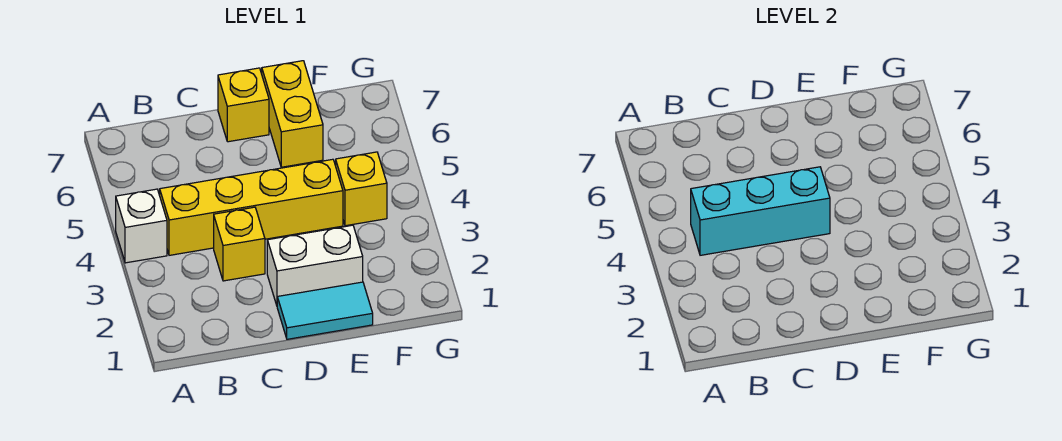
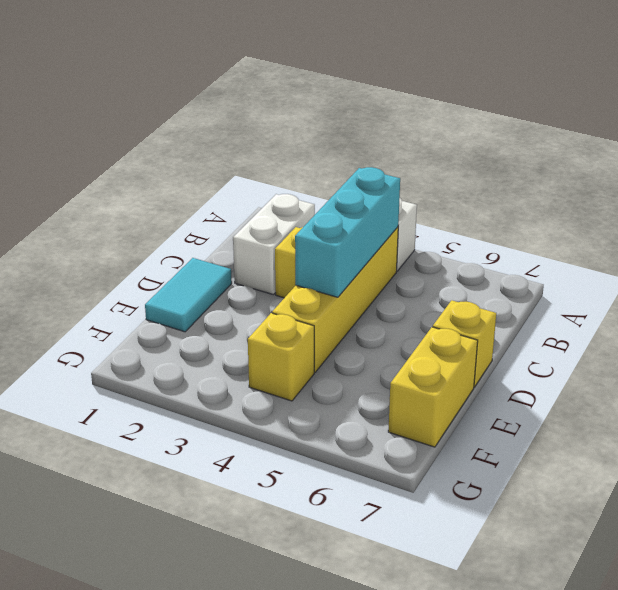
white brick D2:E2 level 1 -> white brick B2:C2 level 1
yellow brick E6:E7 level 1 -> yellow brick E7:F7 level 1

